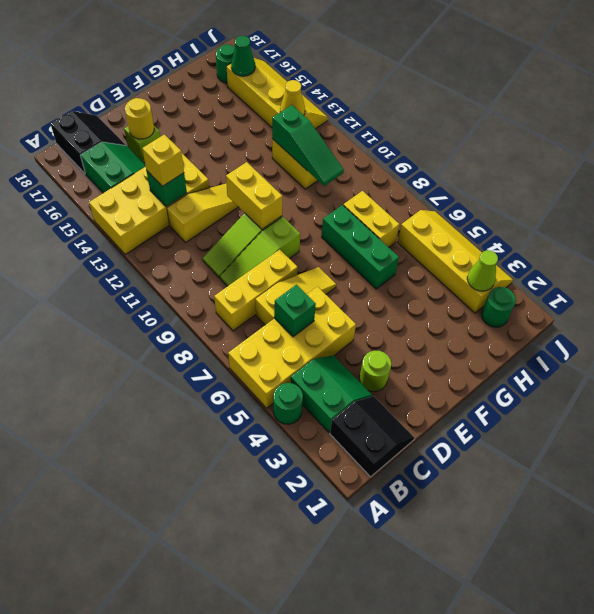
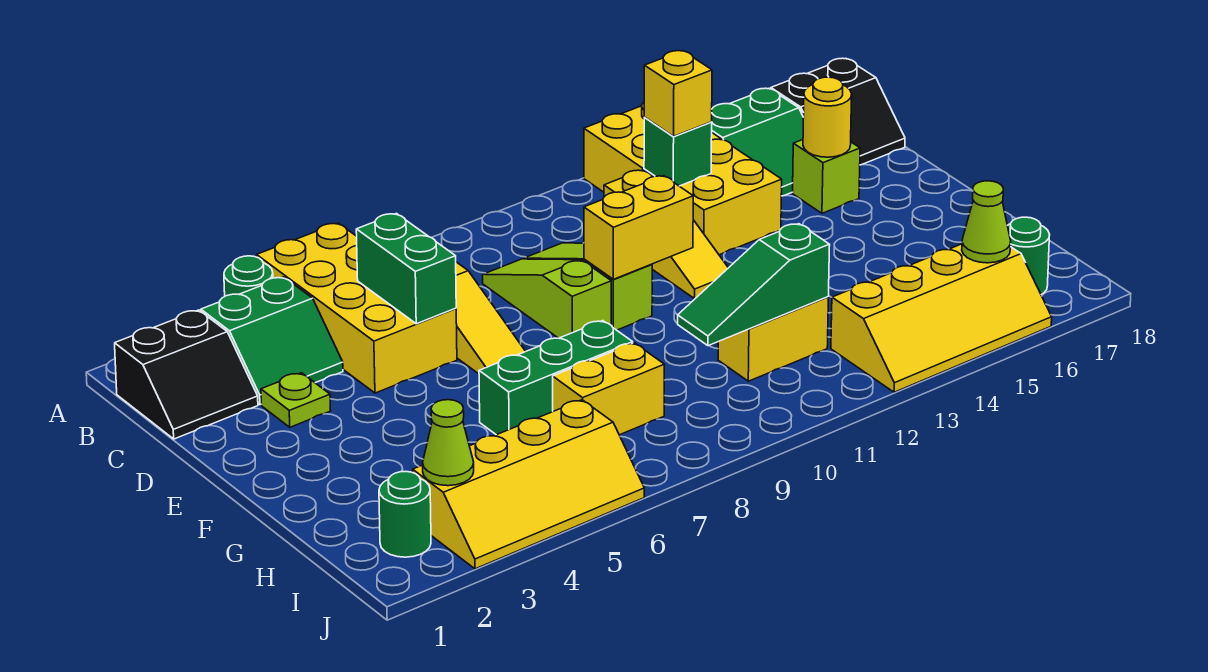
yellow brick B8:D8 level 1 -> none
green brick C6 level 2 -> green brick C6:D6 level 2
lime round brick D3 level 1 -> lime plate D3 level 1
yellow cone I13 level 2 -> none
green cone I16 level 2 -> lime cone I16 level 2

